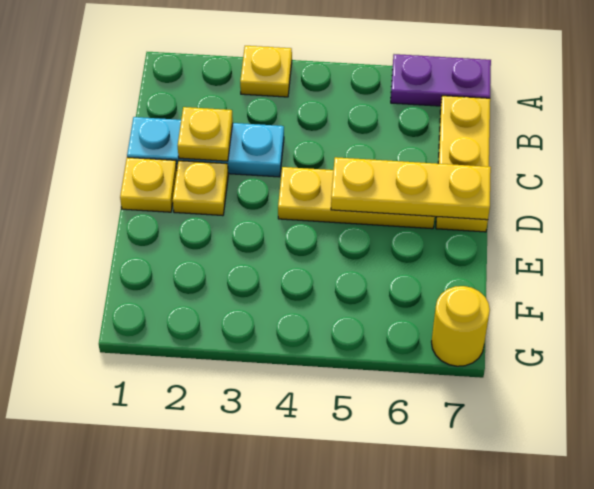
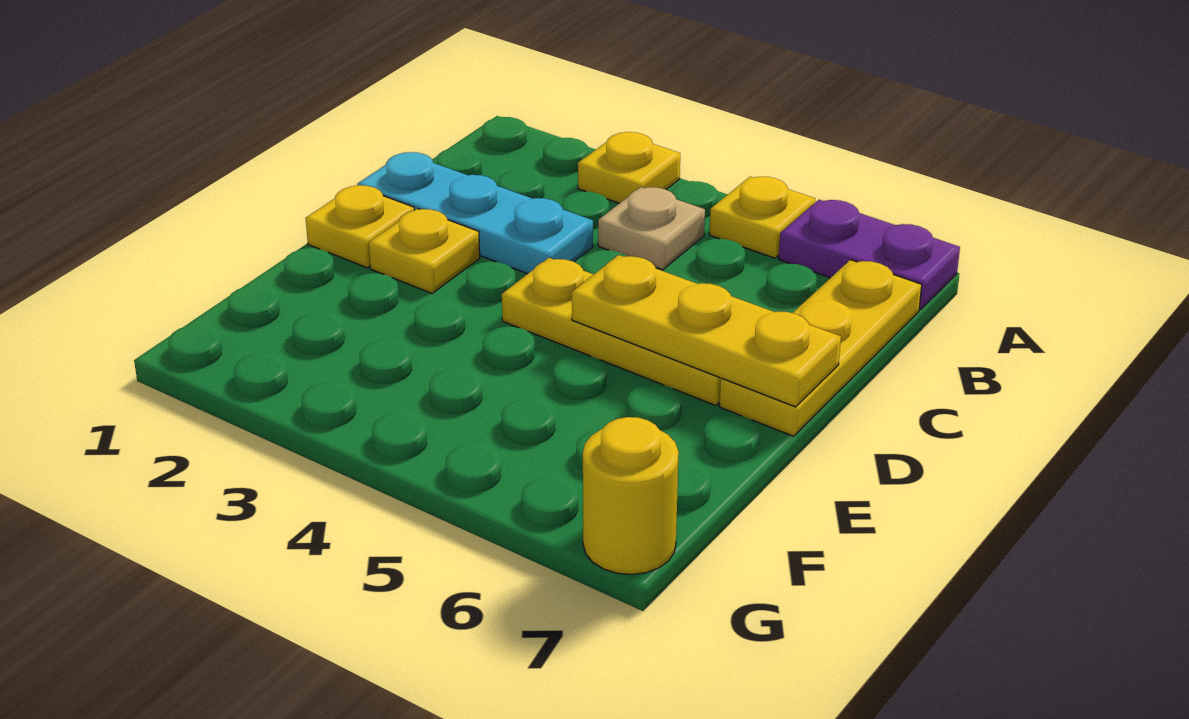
none -> tan plate B4 level 1
yellow plate C2 level 2 -> yellow plate A5 level 1

